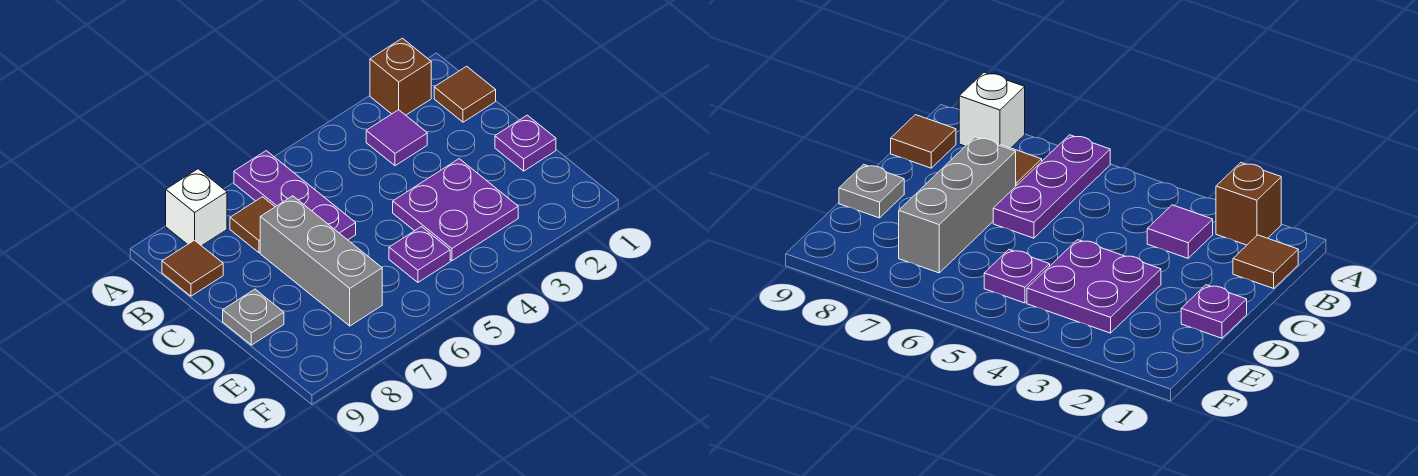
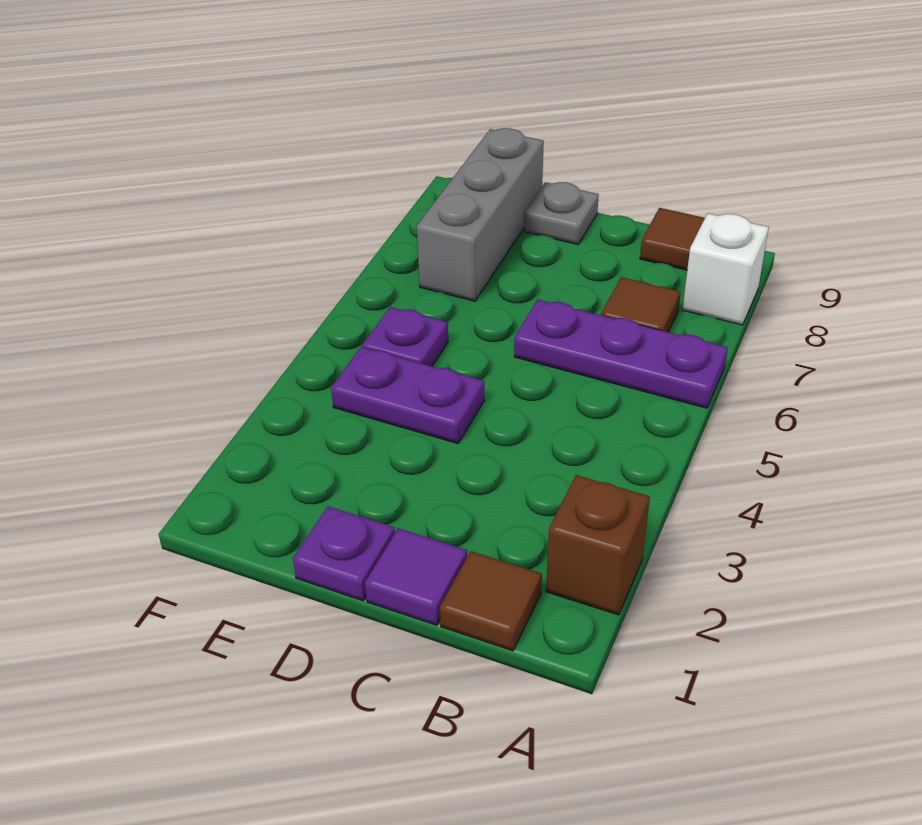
purple tile B3 level 1 -> purple tile C1 level 1
grey brick C7:E7 level 1 -> grey brick E7:E9 level 1
purple plate D3:E4 level 1 -> purple plate D4:E4 level 1

